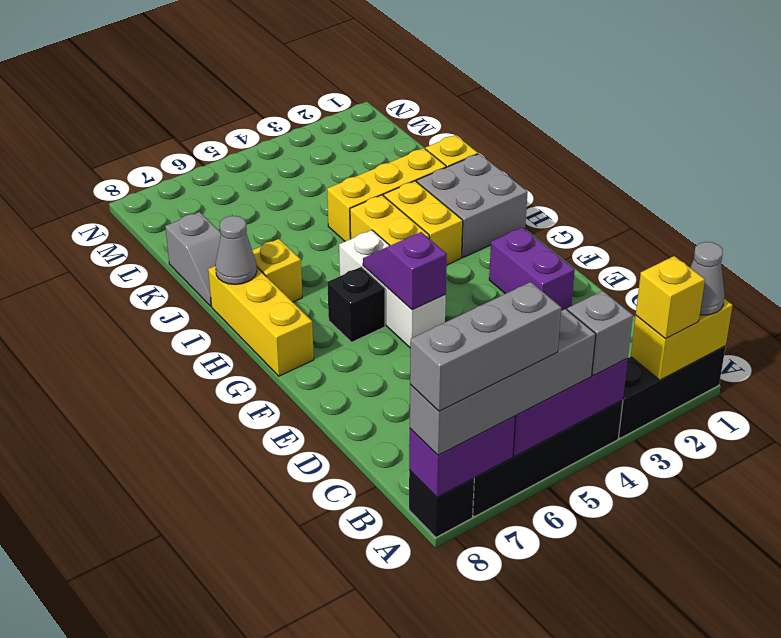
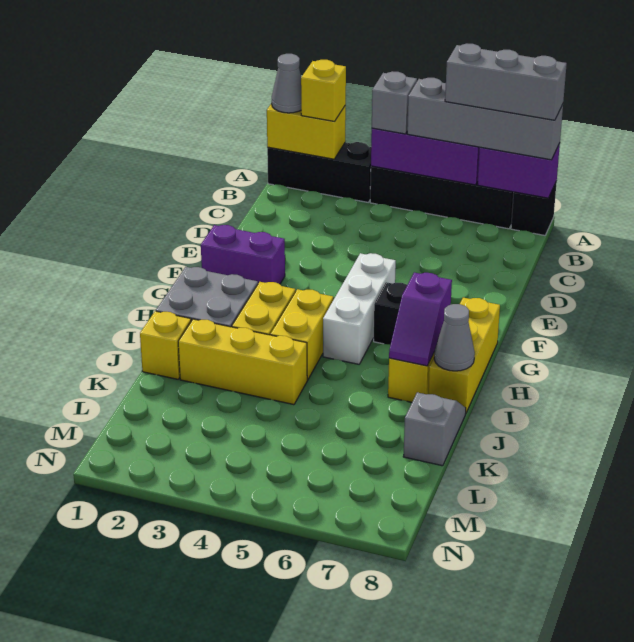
purple brick E2:F2 level 1 -> purple brick F1:F2 level 1
purple slope F5:G5 level 2 top F -> purple slope H7:I7 level 2 top H

